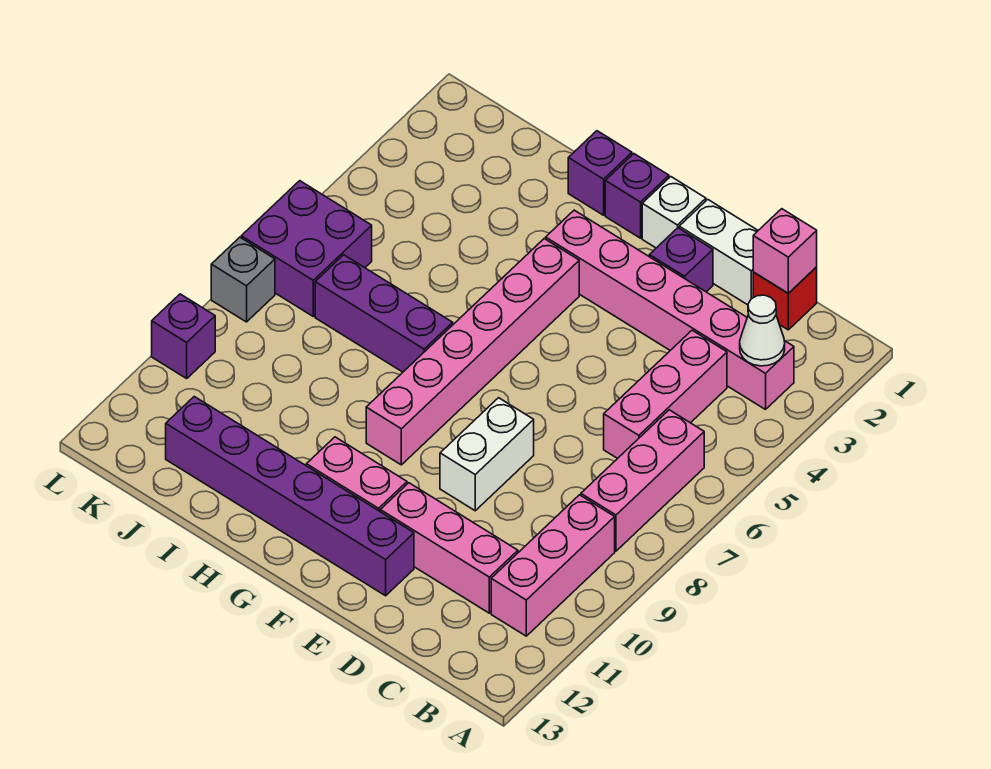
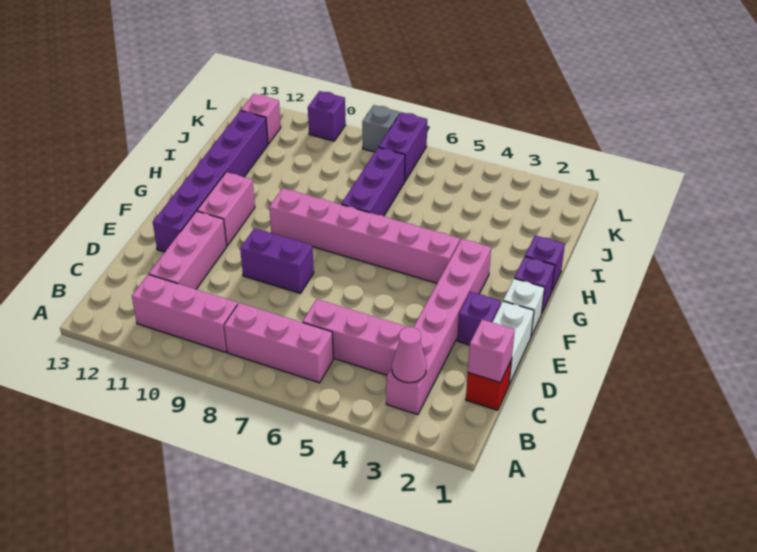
white cone B3 level 2 -> pink cone B3 level 2
white brick E8:E9 level 1 -> purple brick E8:E9 level 1
purple brick K6:L7 level 1 -> purple brick K7:L7 level 1
none -> pink brick K12 level 1

